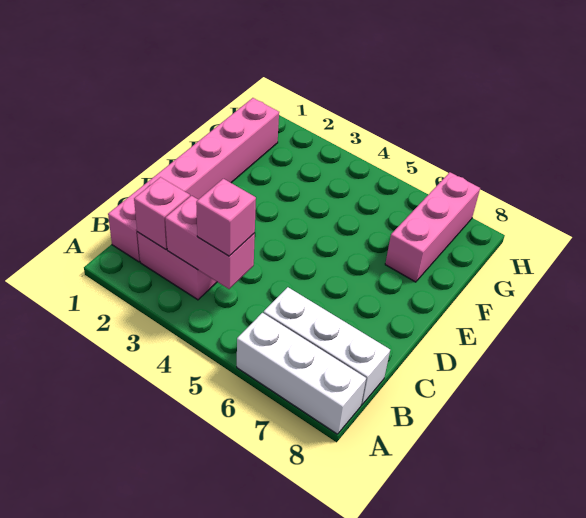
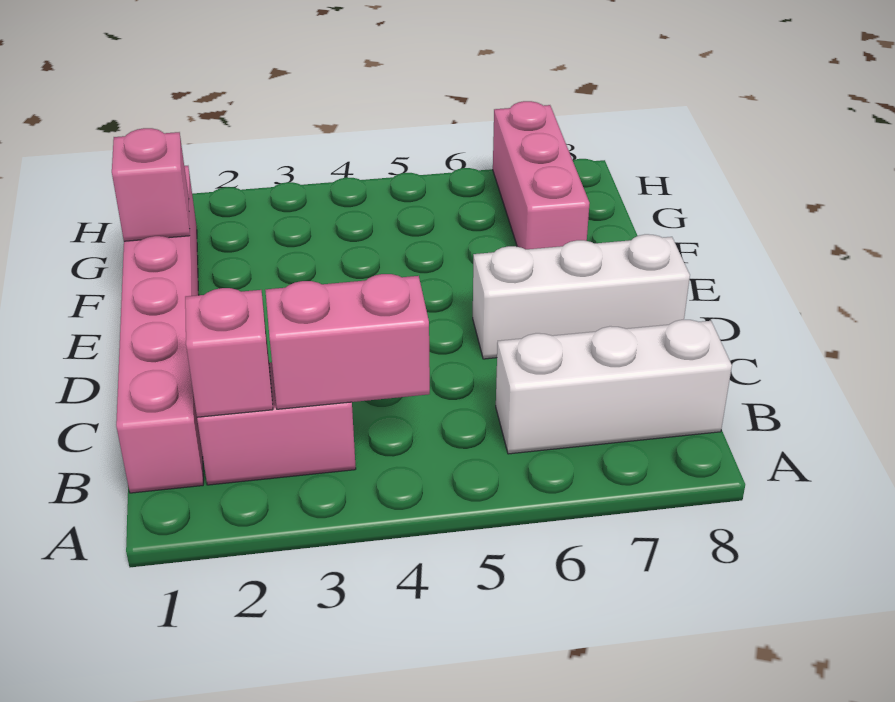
white brick A6:A8 level 1 -> white brick D6:D8 level 1
pink brick B4 level 3 -> pink brick F1 level 2

